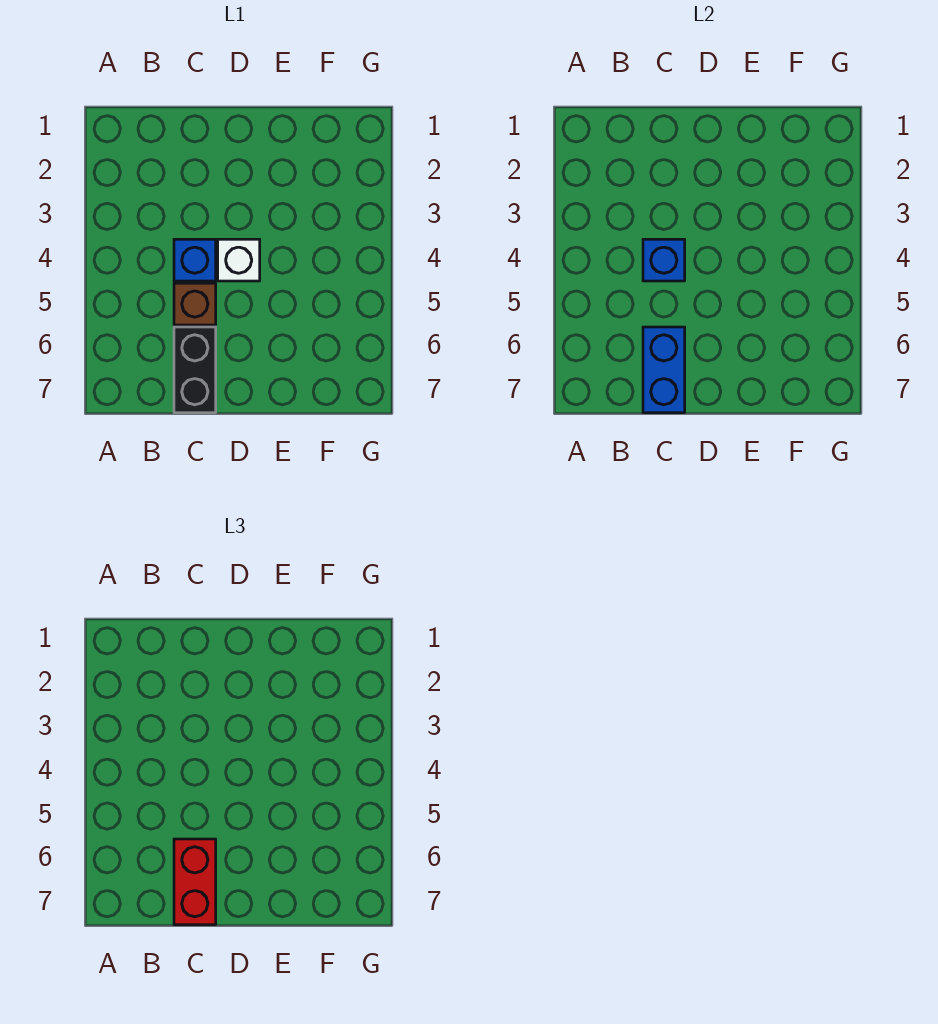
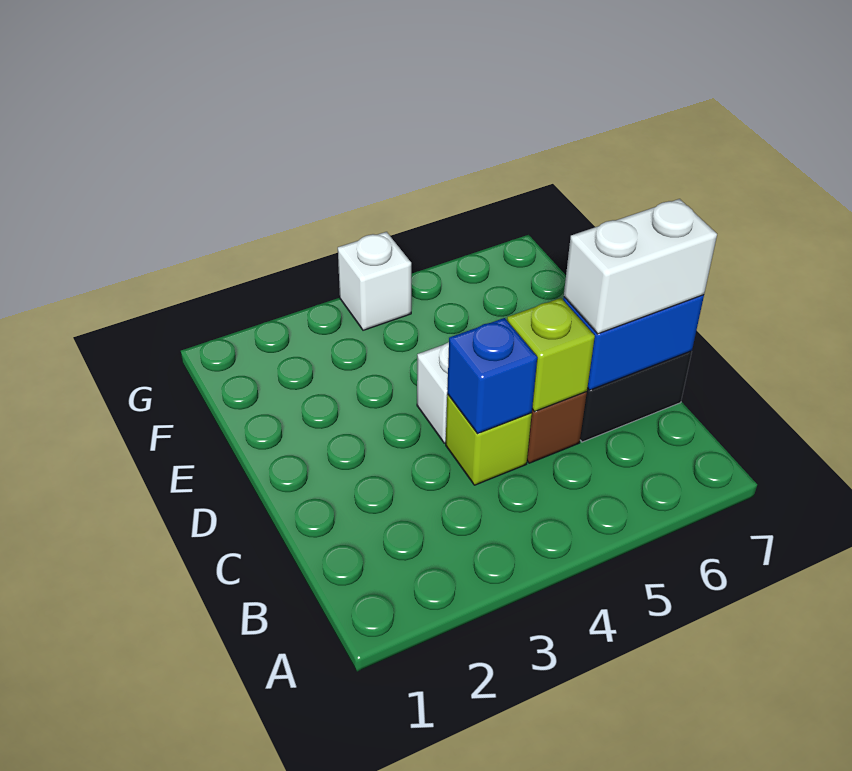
blue brick C4 level 1 -> lime brick C4 level 1
none -> lime brick C5 level 2
red brick C6:C7 level 3 -> white brick C6:C7 level 3
none -> white brick G4 level 1

